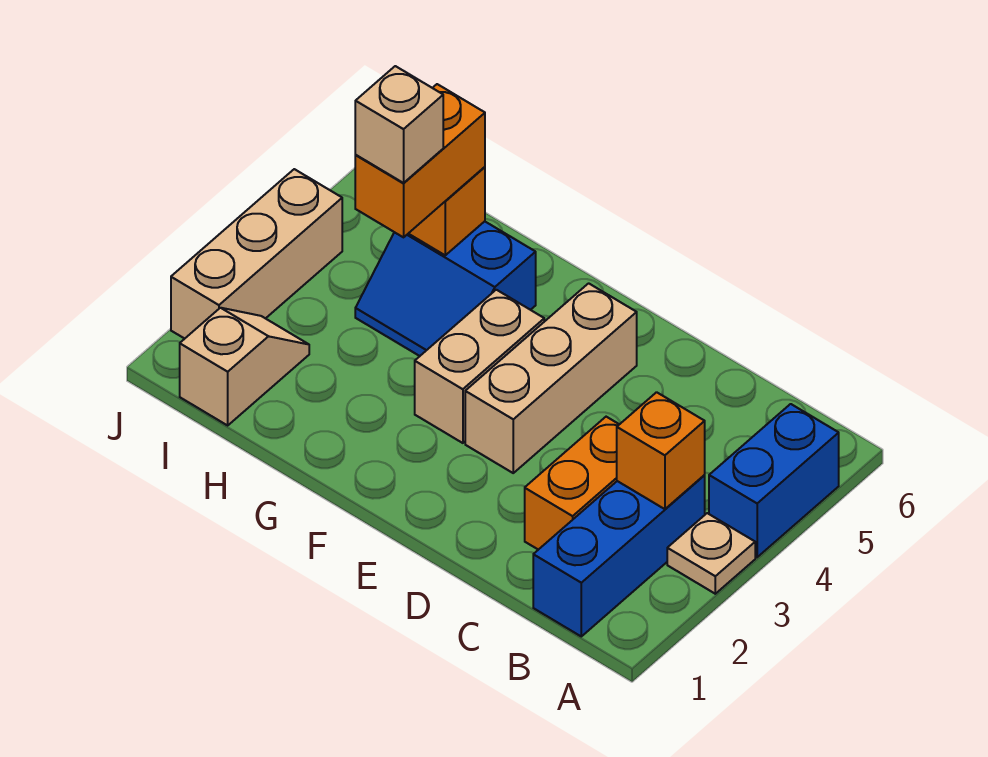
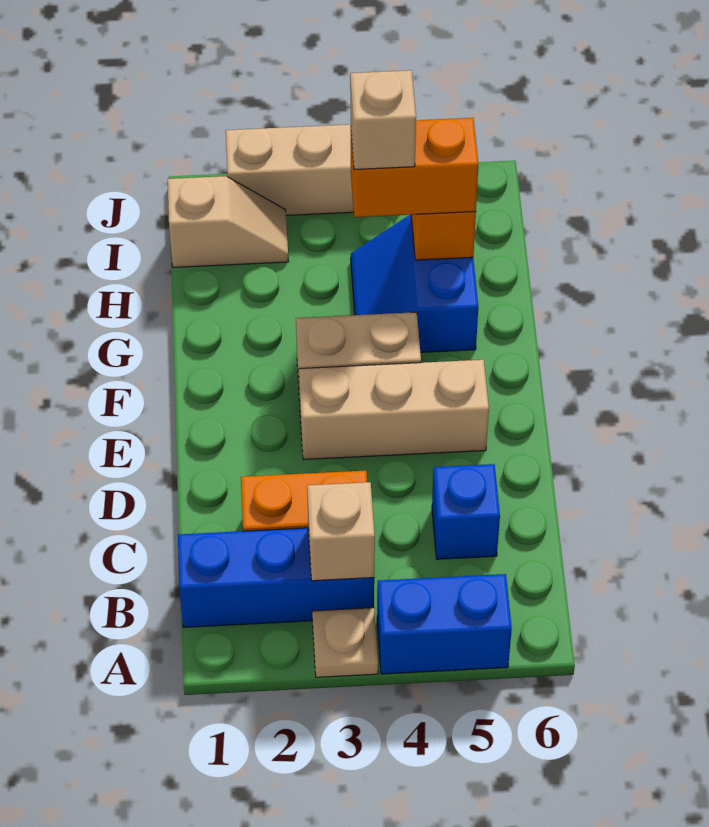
orange brick B3 level 2 -> tan brick B3 level 2
none -> blue brick C5 level 1

